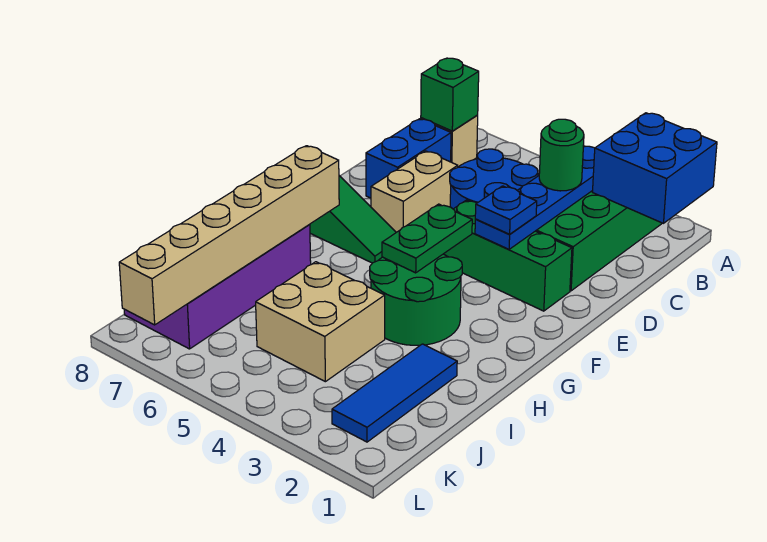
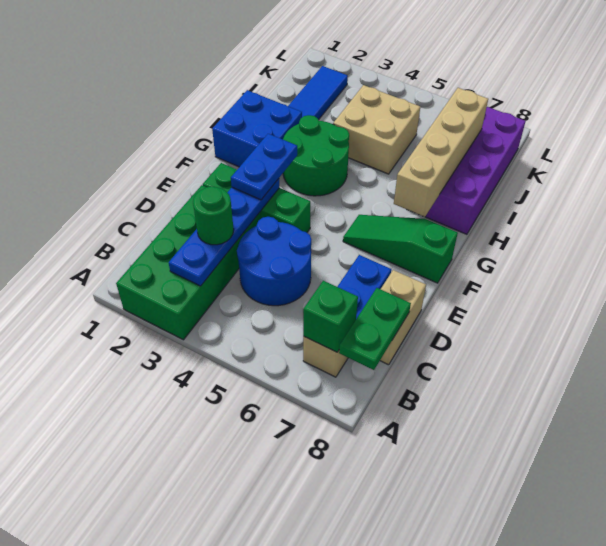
blue brick A1:B2 level 2 -> blue brick G1:H2 level 1
tan brick D6:E6 level 1 -> tan brick C8:D8 level 1
blue plate E3 level 3 -> blue plate E3:F3 level 3
green plate F4:G4 level 2 -> green plate B8:C8 level 2
tan brick G7:L7 level 2 -> tan brick G7:J7 level 2

